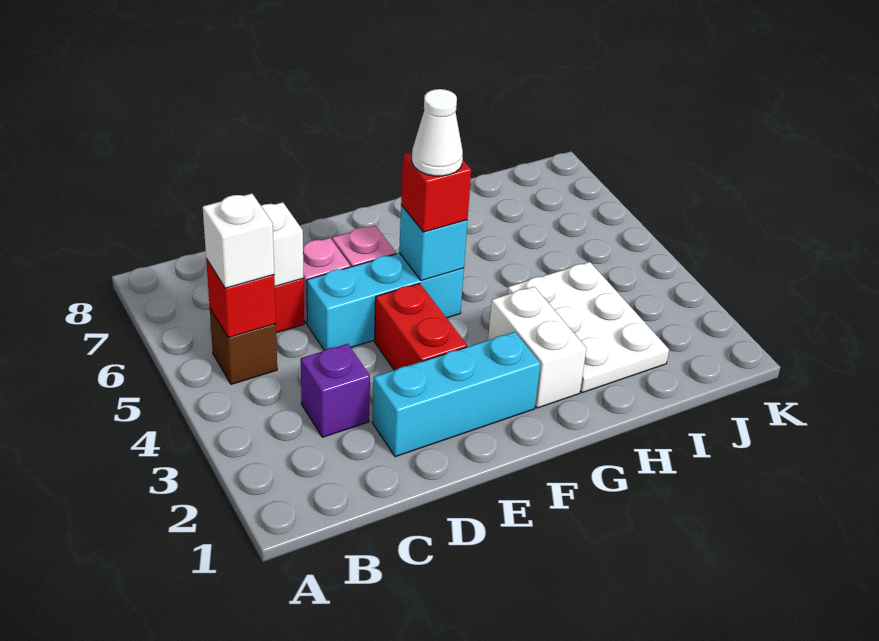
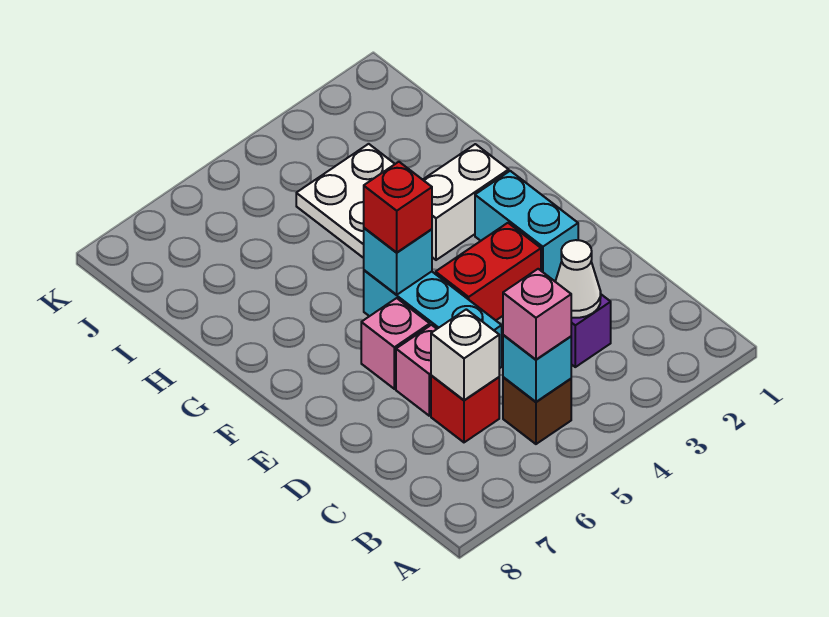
red brick B5 level 2 -> cyan brick B5 level 2
white brick B5 level 3 -> pink brick B5 level 3
cyan brick D2:F2 level 1 -> cyan brick E2:F2 level 1
white cone F5 level 4 -> white cone C3 level 2
white plate H2:I4 level 1 -> white plate H3:I4 level 1

